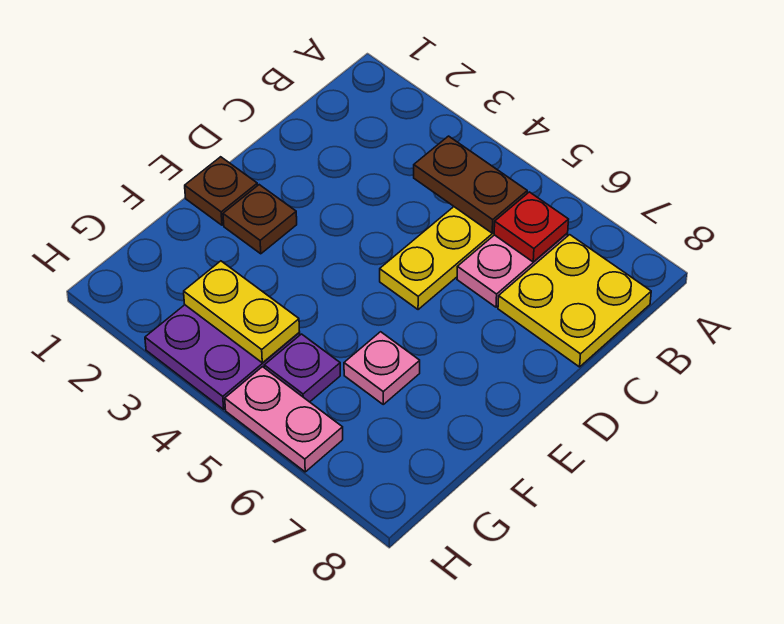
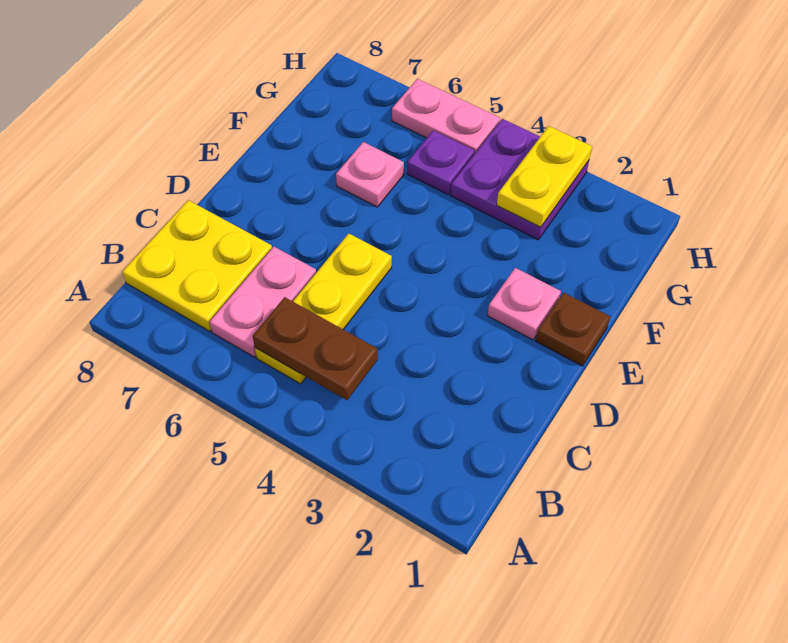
red plate B6 level 2 -> none
brown plate E2 level 1 -> pink plate E2 level 1
yellow plate G3:G4 level 2 -> yellow plate G3:H3 level 2

